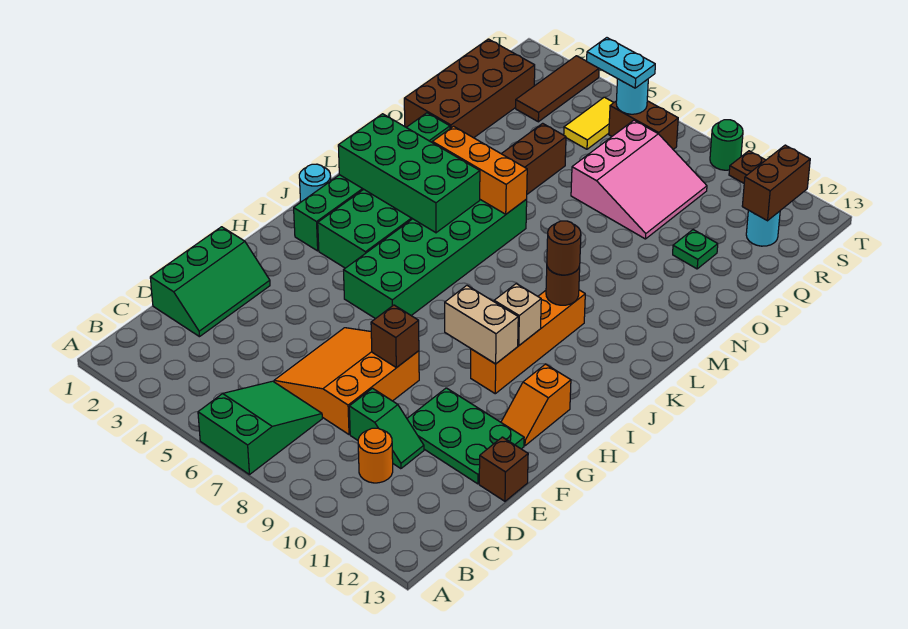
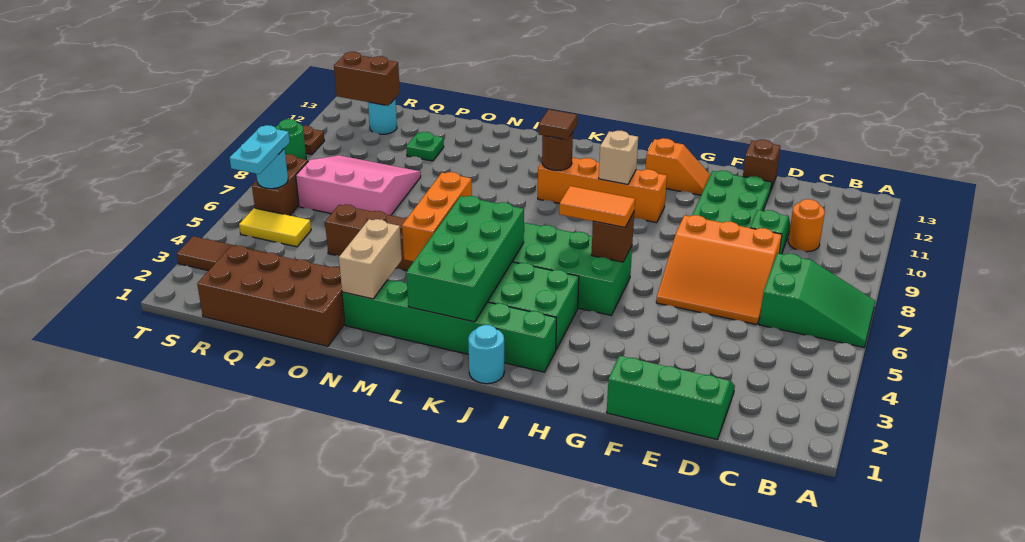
green slope A6:C7 level 1 top A -> green slope A6:C7 level 1 top C
brown brick F8 level 2 -> brown brick H6 level 2
none -> orange tile H6:I6 level 3
tan brick H9:H10 level 2 -> tan brick N2:N3 level 2
brown round brick K10 level 3 -> brown tile K10 level 3

